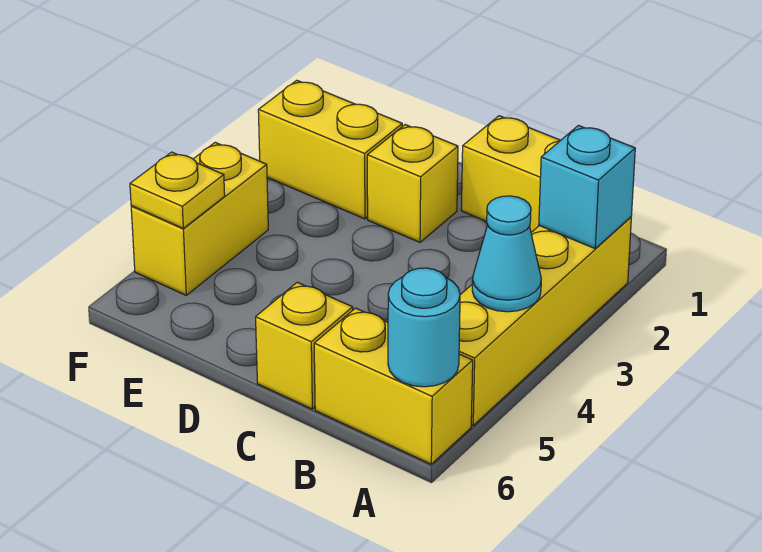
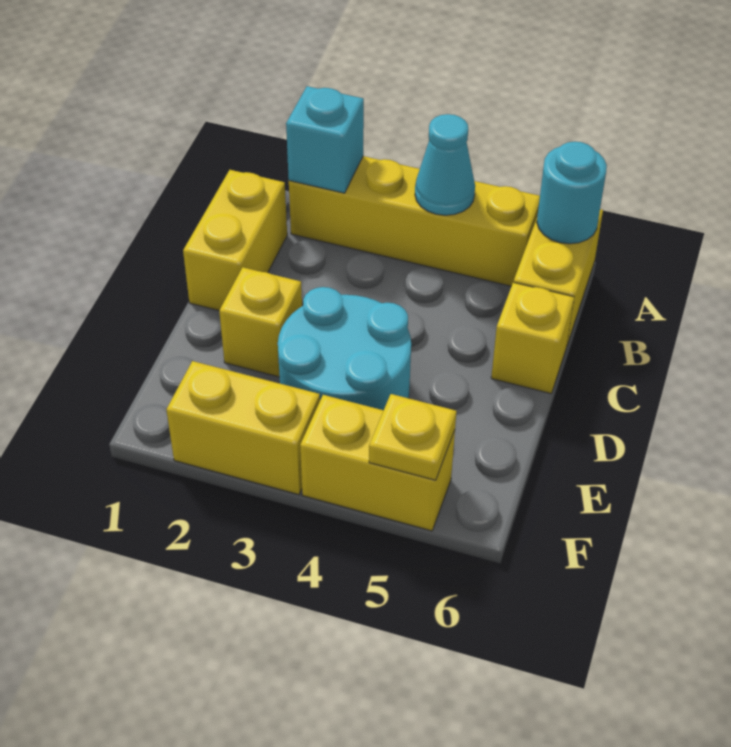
none -> cyan round brick D3:E4 level 1
yellow brick E2:F2 level 1 -> yellow brick F2:F3 level 1

